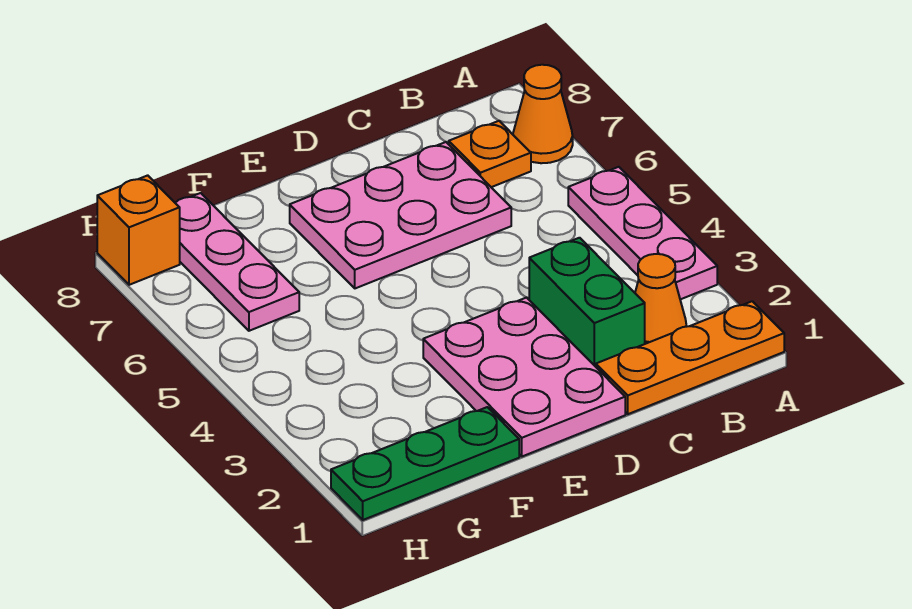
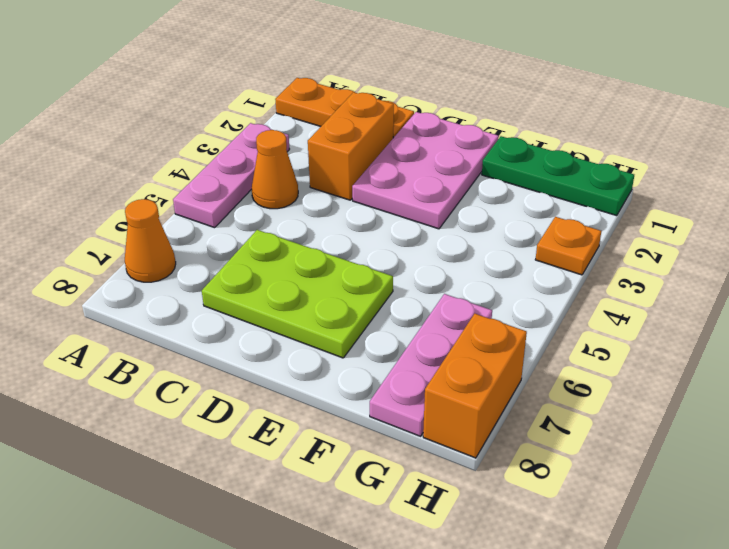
orange cone B2 level 1 -> orange cone B4 level 1
orange plate B7 level 1 -> orange plate H3 level 1
green brick C2:C3 level 1 -> orange brick C2:C3 level 1
pink plate C6:E7 level 1 -> lime plate C6:E7 level 1
orange brick H8 level 1 -> orange brick H7:H8 level 1

